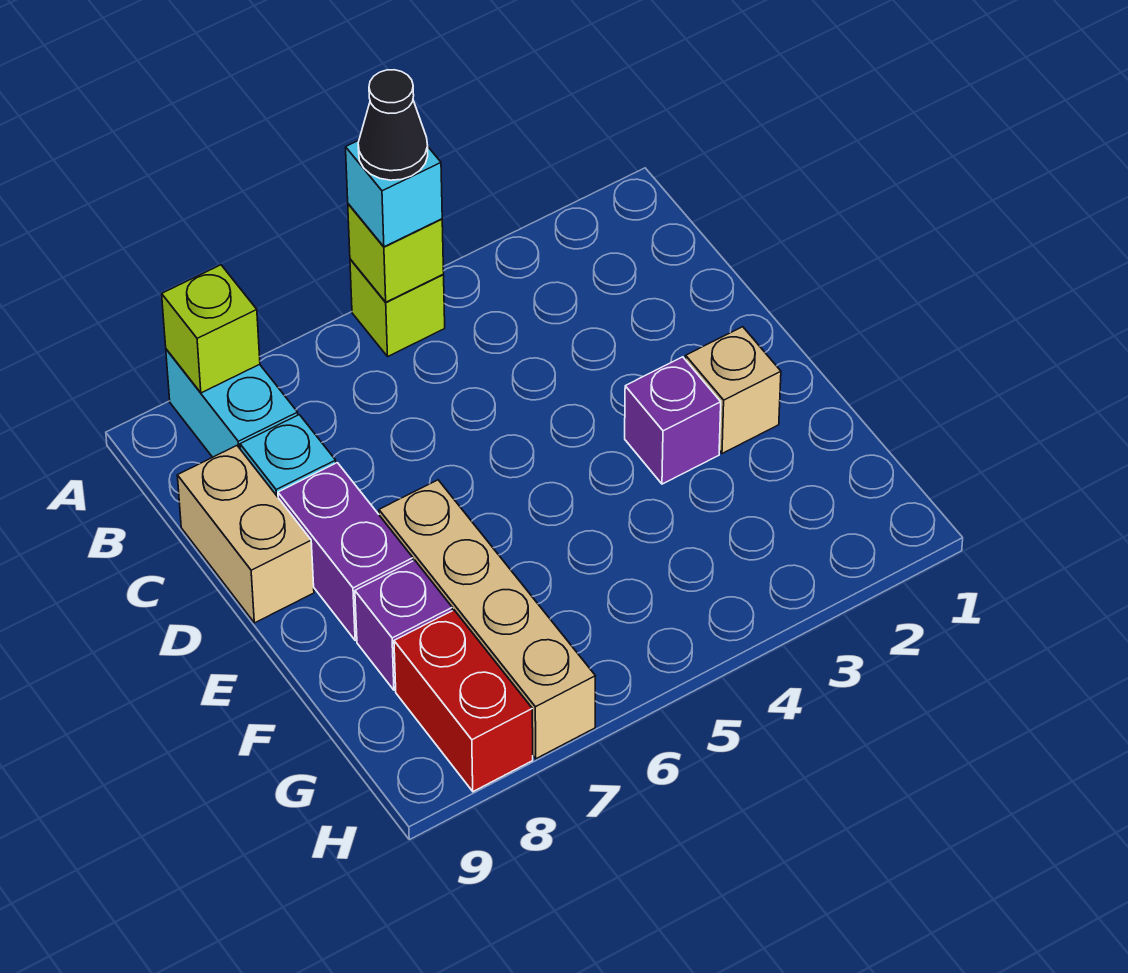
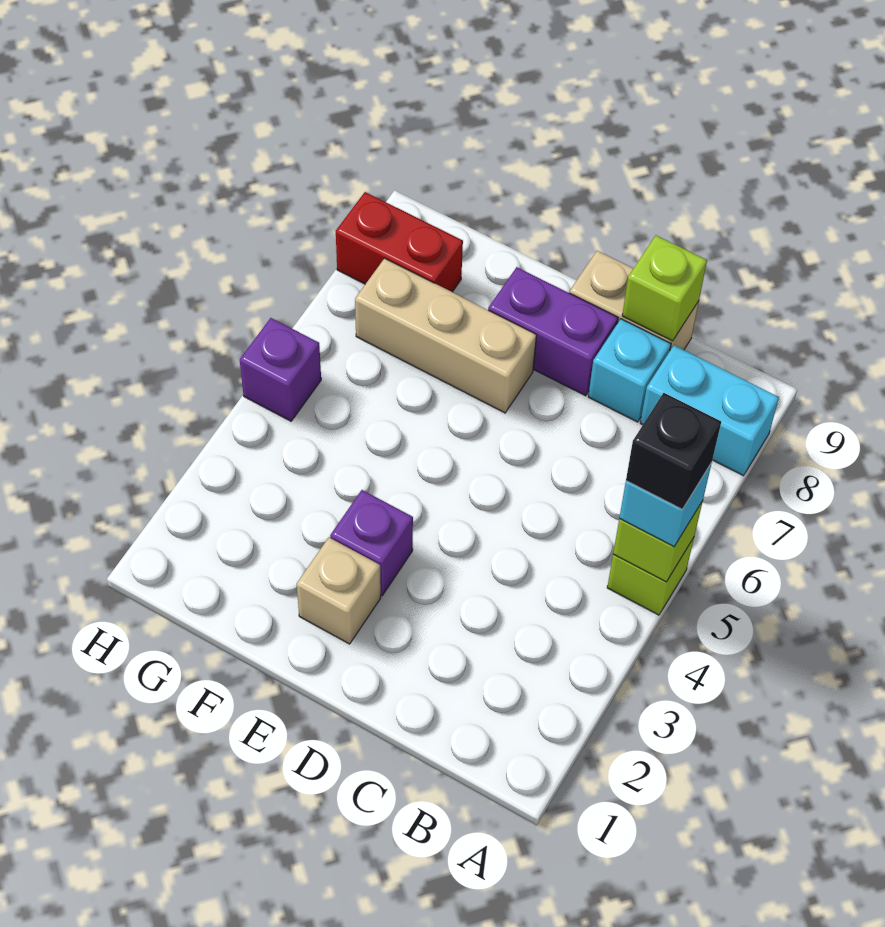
black cone A5 level 4 -> black brick A5 level 4
lime brick A8 level 2 -> lime brick C9 level 2
tan brick E7:H7 level 1 -> tan brick E7:G7 level 1
purple brick F8 level 1 -> purple brick H5 level 1

